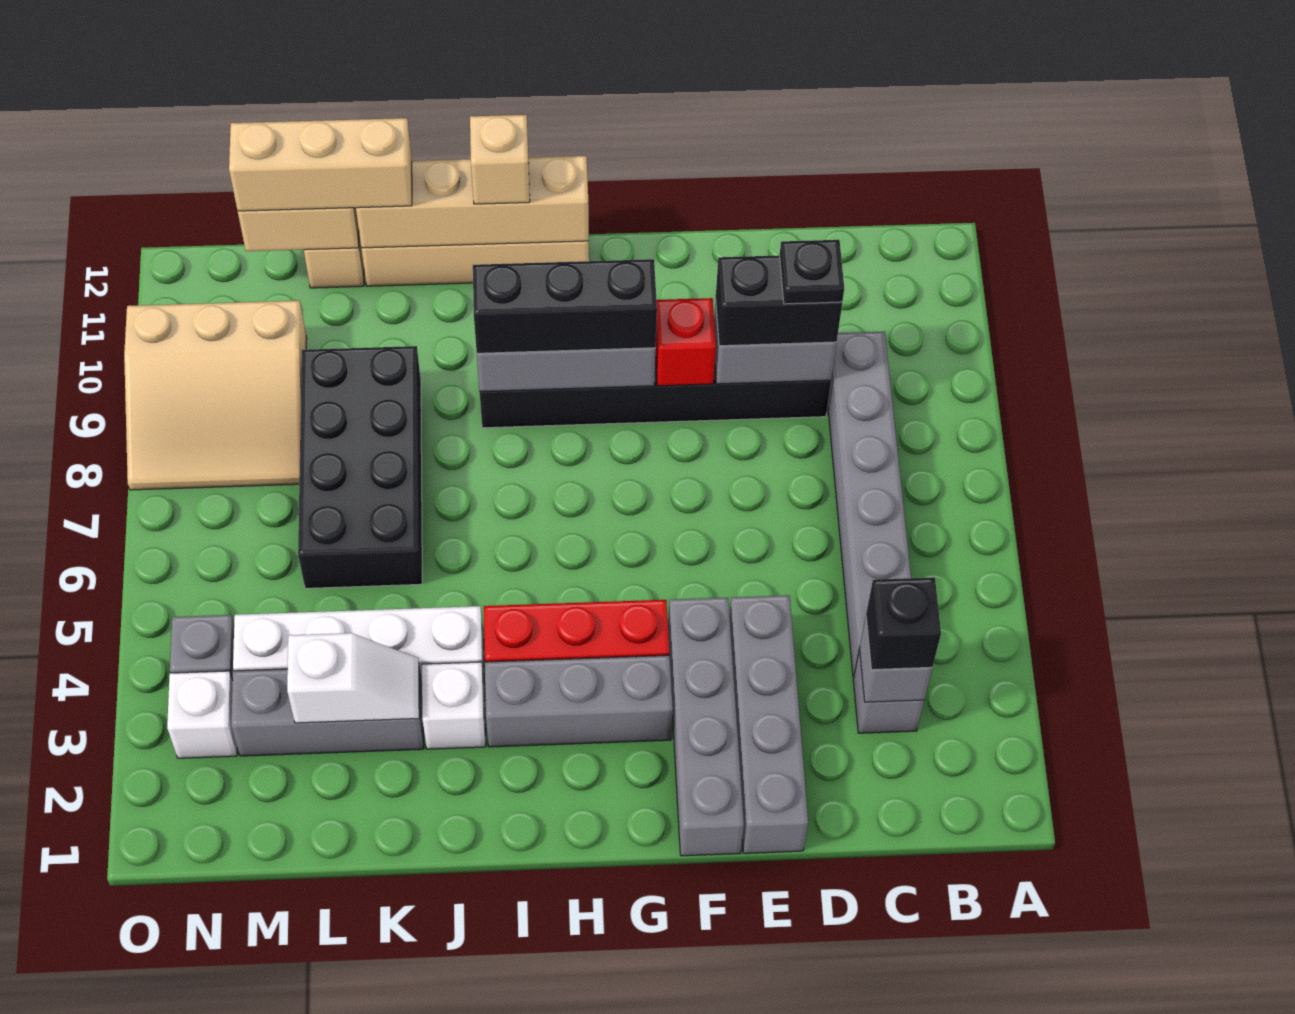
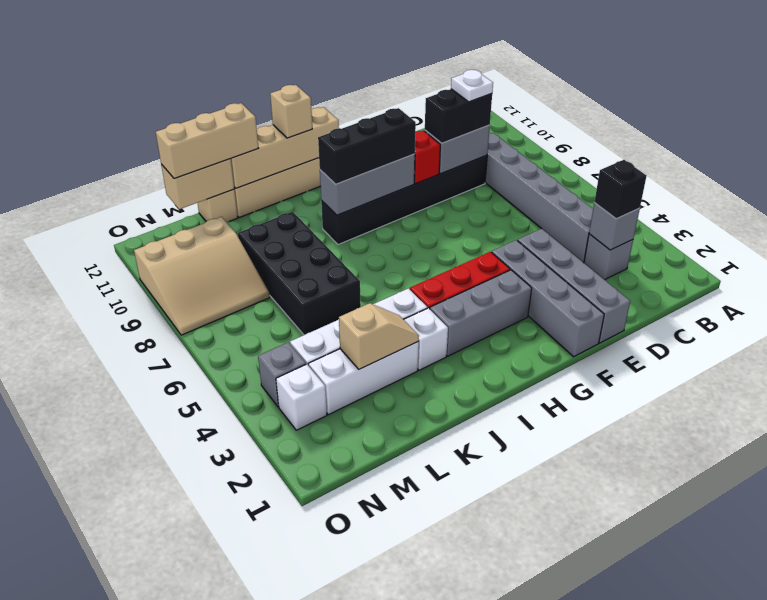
black plate D9 level 4 -> white plate D9 level 4
grey brick K3:M3 level 1 -> white brick K3:M3 level 1
white slope K3:L3 level 2 top L -> tan slope K3:L3 level 2 top L

